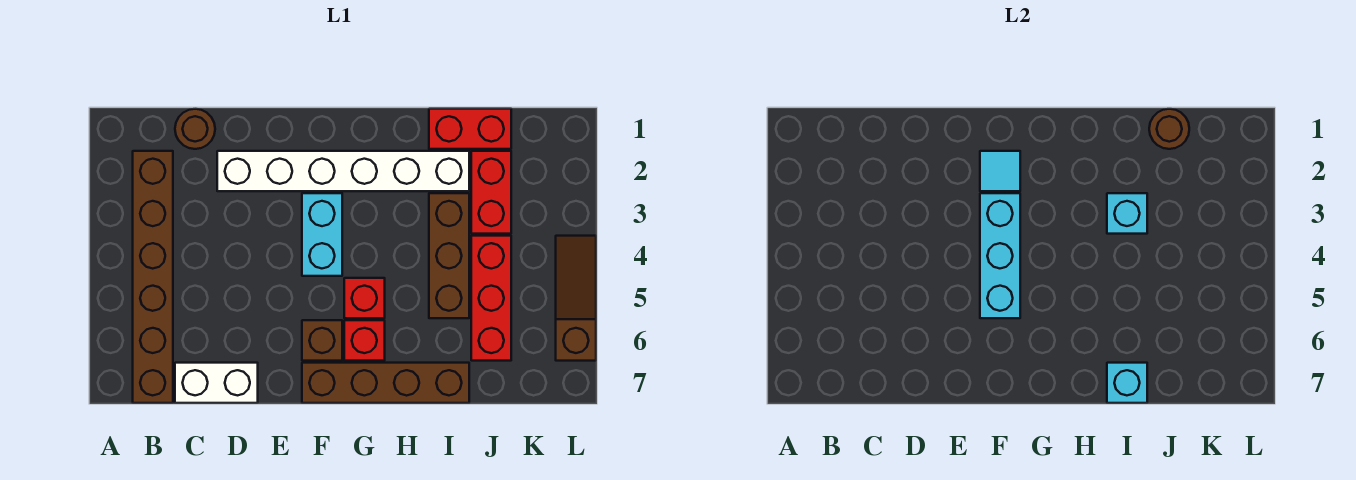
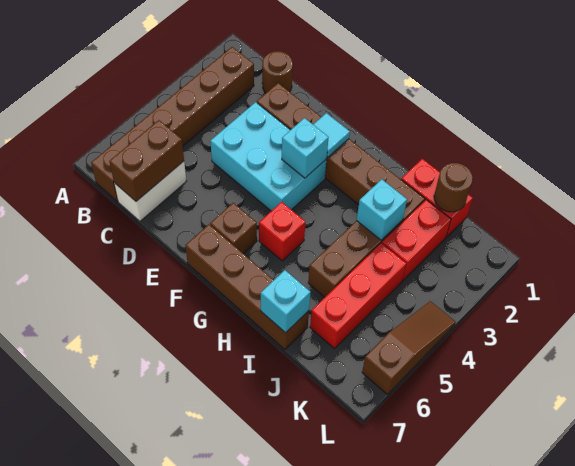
none -> brown brick C6:C7 level 2
white brick C7:D7 level 1 -> white brick C6:C7 level 1
white brick D2:I2 level 1 -> brown brick D2:I2 level 1
cyan brick F3:F4 level 1 -> cyan brick D3:F4 level 1
cyan brick F3:F5 level 2 -> cyan brick F3 level 2
red brick G6 level 1 -> none

